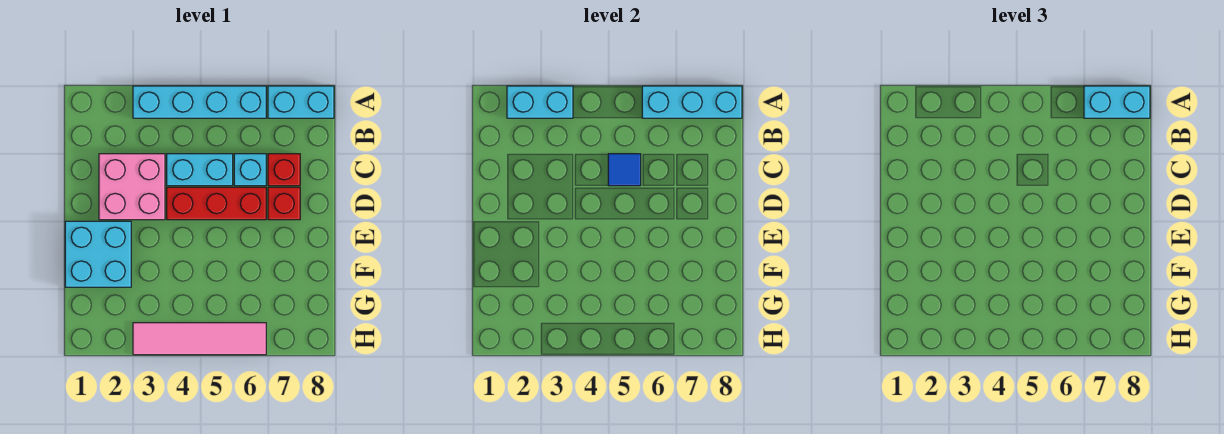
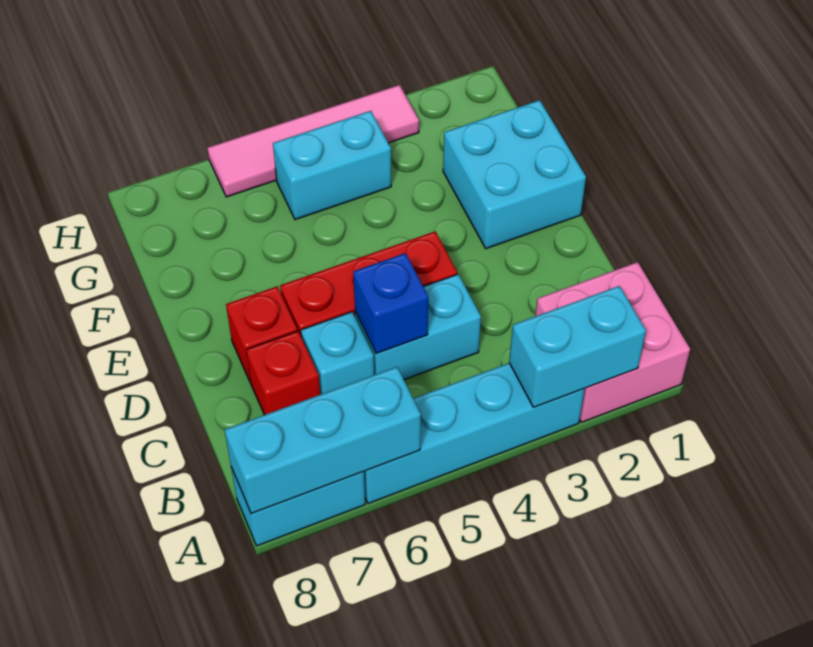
cyan brick A7:A8 level 3 -> cyan brick G4:G5 level 1
pink brick C2:D3 level 1 -> pink brick A1:B2 level 1
blue tile C5 level 2 -> blue brick C5 level 2

